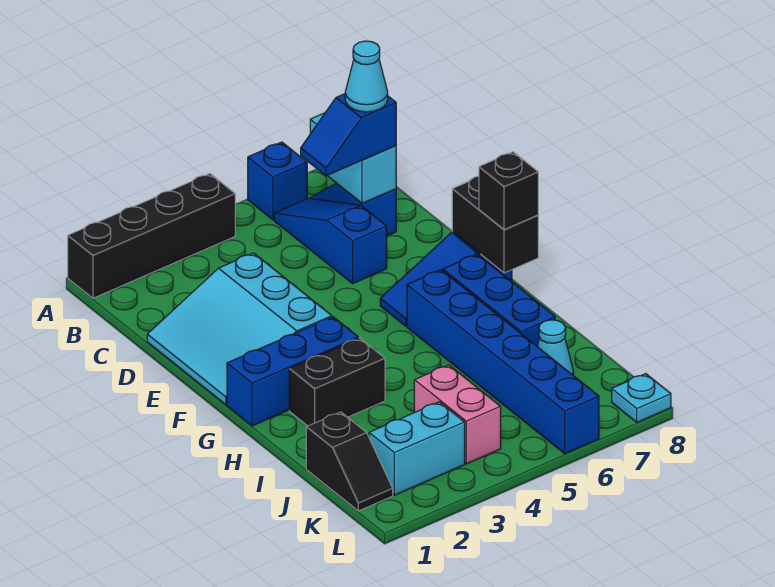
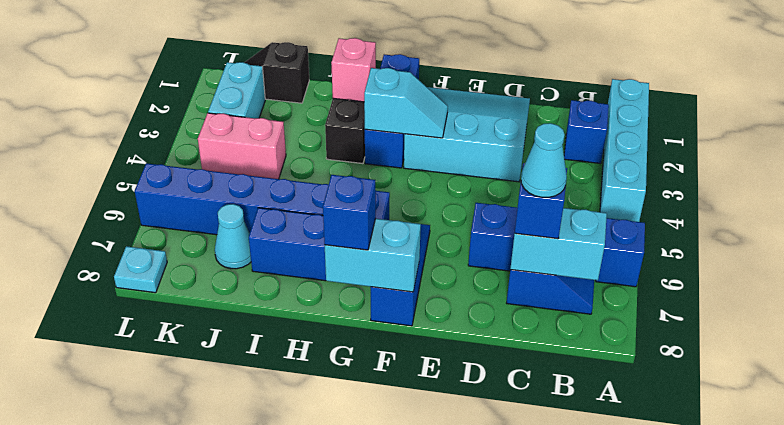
black brick A1:A4 level 1 -> cyan brick A1:A4 level 1
none -> blue brick B2 level 1
none -> cyan slope F3:G3 level 2 top G
black brick F8:G8 level 2 -> cyan brick F8:G8 level 2
black brick G8 level 3 -> blue brick G8 level 3
none -> pink brick H2 level 2

